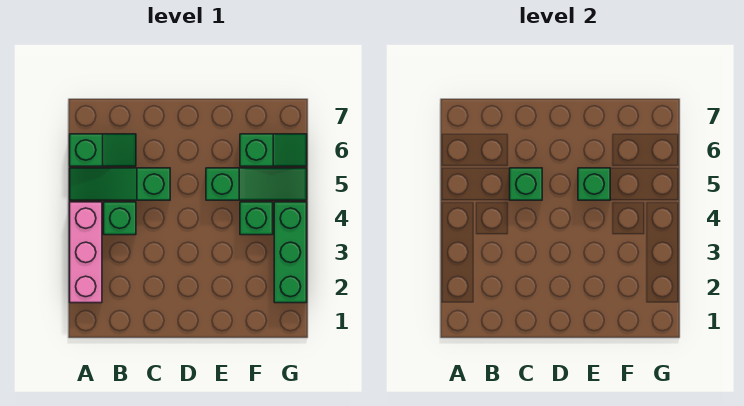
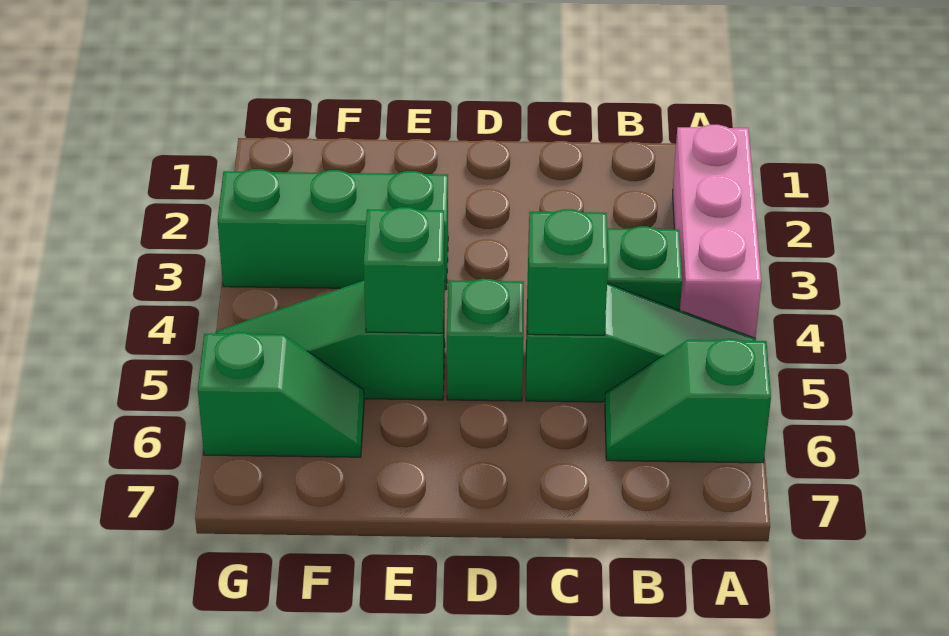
green brick F4 level 1 -> green brick D5 level 1
green slope F6:G6 level 1 top F -> green slope F6:G6 level 1 top G
green brick G2:G4 level 1 -> green brick E3:G3 level 1

